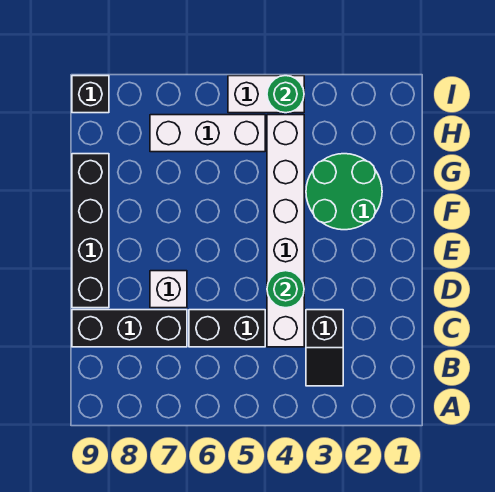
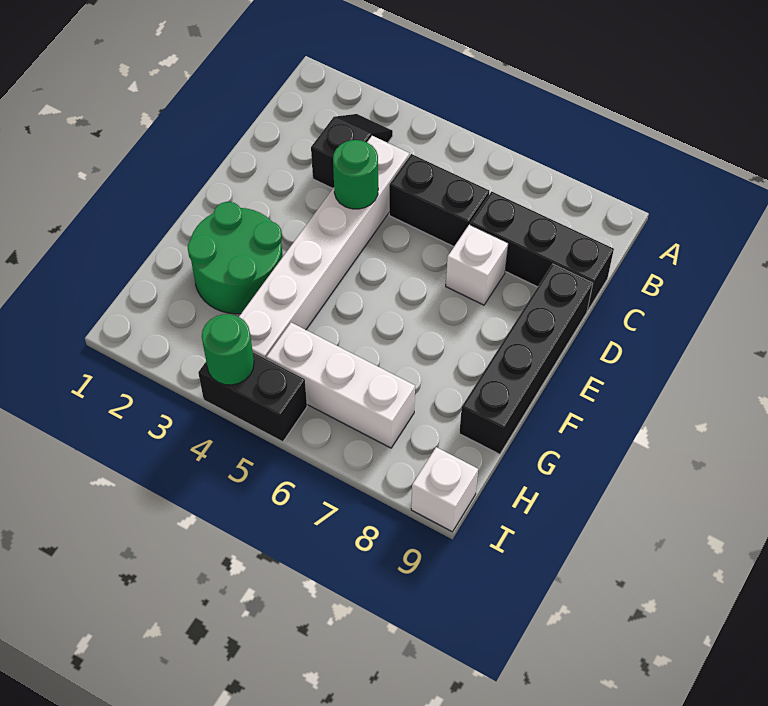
white brick I4:I5 level 1 -> black brick I4:I5 level 1
black brick I9 level 1 -> white brick I9 level 1

